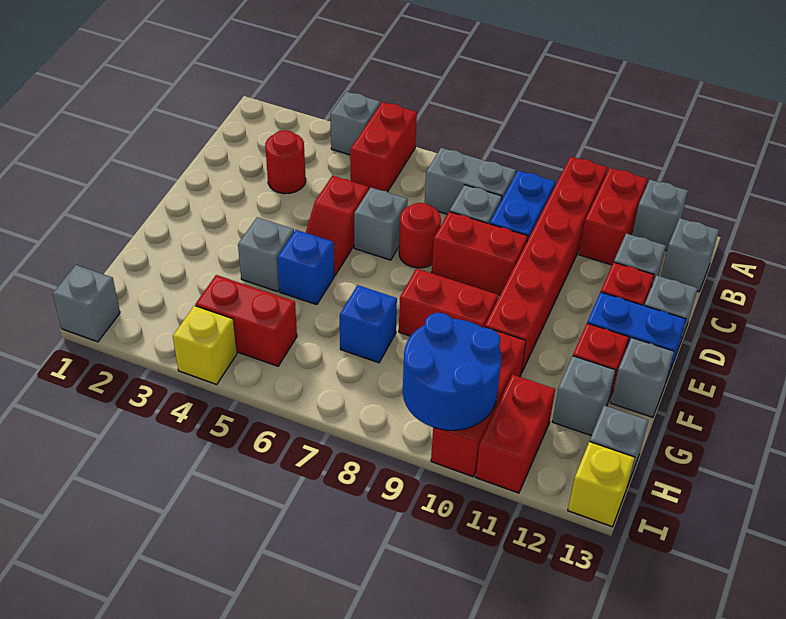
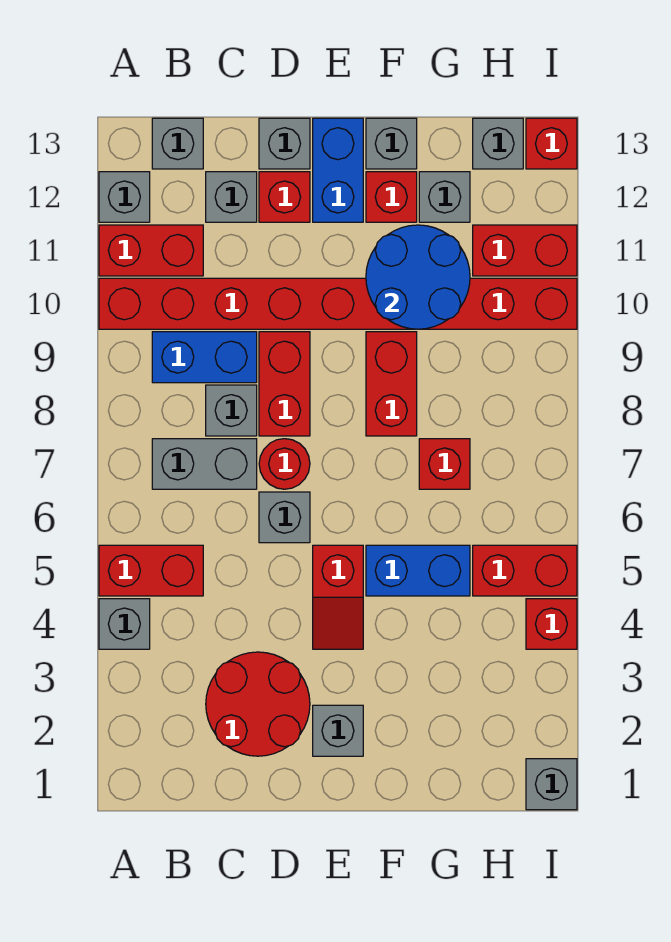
grey brick B7:B8 level 1 -> grey brick B7:C7 level 1
red round brick C3 level 1 -> red round brick C2:D3 level 1
red slope D5:E5 level 1 top D -> red slope E4:E5 level 1 top 5
grey brick F4 level 1 -> grey brick E2 level 1
blue brick F5 level 1 -> blue brick F5:G5 level 1
blue brick G7 level 1 -> red brick G7 level 1
red brick H4:H5 level 1 -> red brick H5:I5 level 1
blue round brick H9:I10 level 2 -> blue round brick F10:G11 level 2
yellow brick I4 level 1 -> red brick I4 level 1
yellow brick I13 level 1 -> red brick I13 level 1

